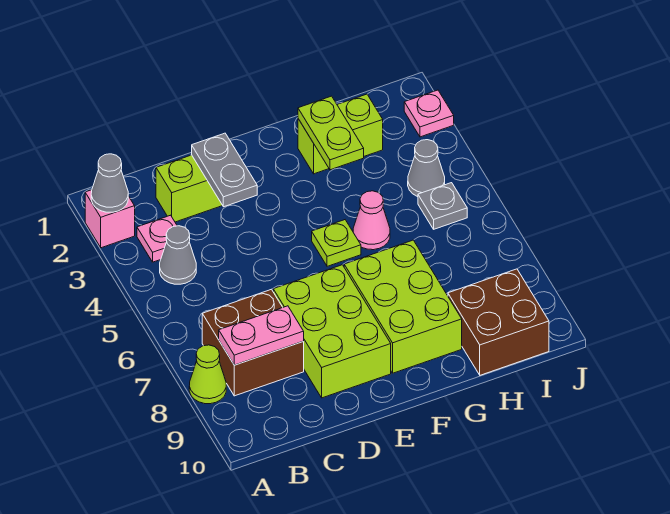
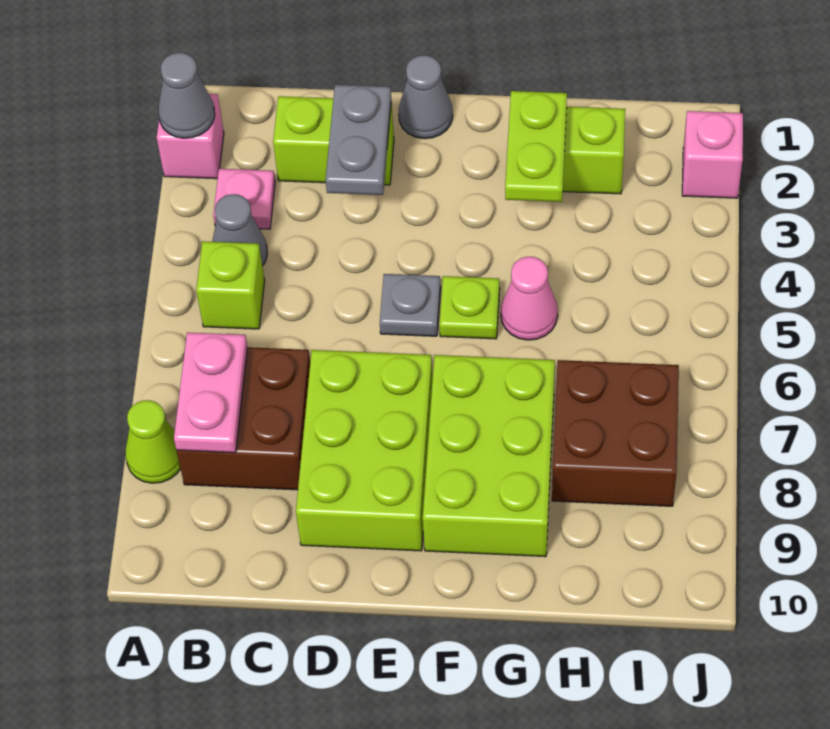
none -> lime brick B5 level 1
pink plate B8:C8 level 2 -> pink plate B7:B8 level 2
brown brick H9:I10 level 1 -> brown brick H7:I8 level 1
grey cone I4 level 1 -> grey cone E1 level 1
grey plate I5 level 1 -> grey plate E5 level 1
pink plate J2 level 1 -> pink brick J2 level 1

